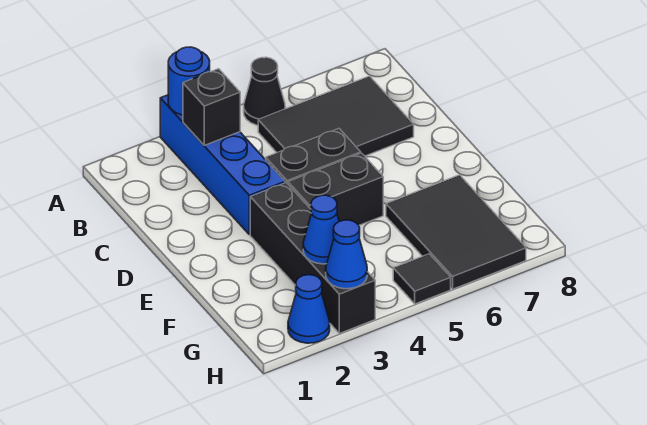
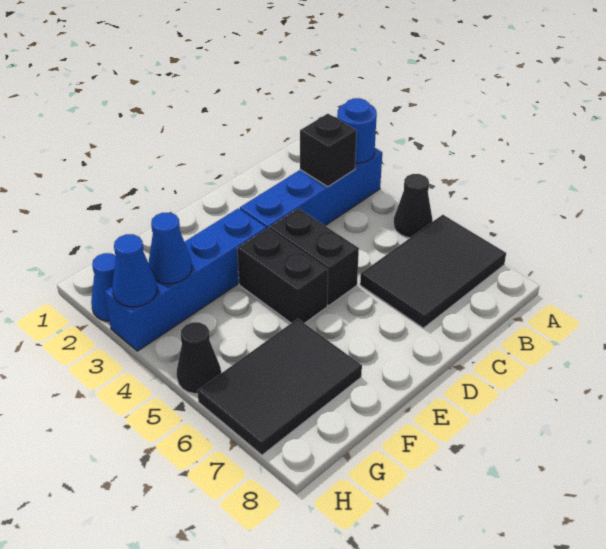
black tile B5:C7 level 1 -> black tile A6:C7 level 1
black brick E3:H3 level 1 -> blue brick E3:H3 level 1
black tile H5 level 1 -> black cone H5 level 1

